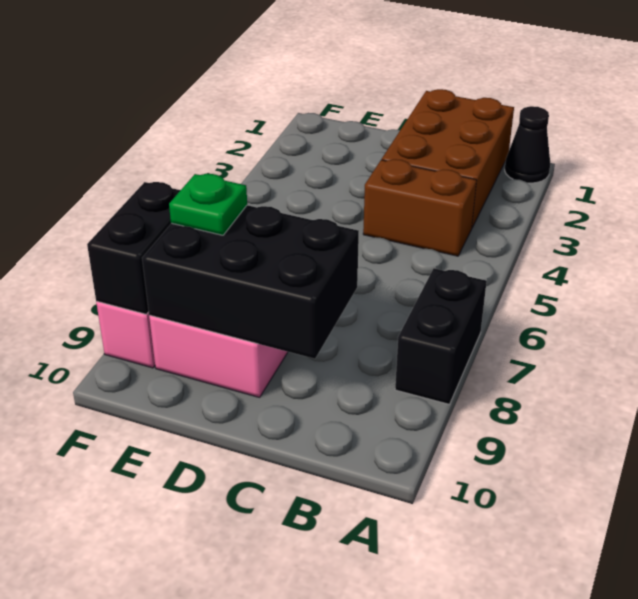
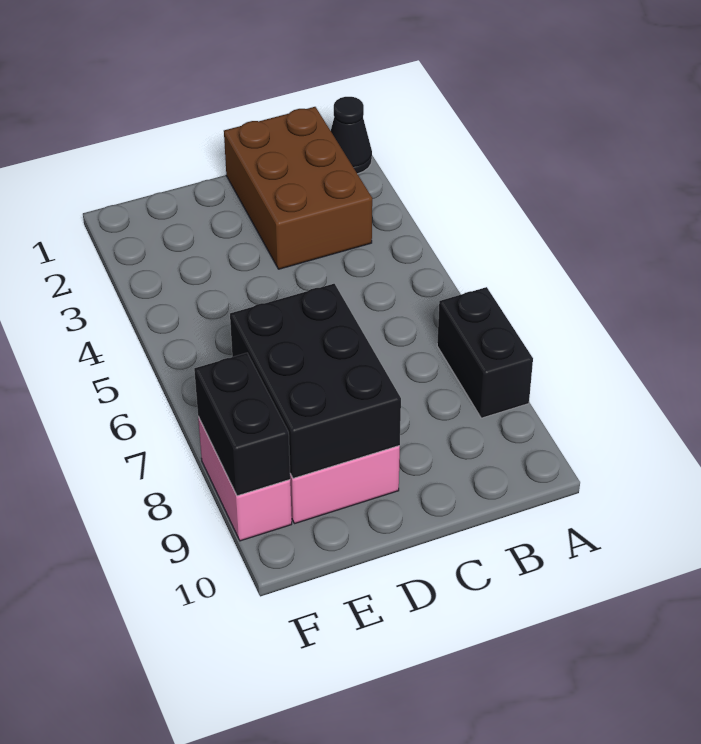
brown brick B4:C4 level 1 -> none
black brick C8:E9 level 2 -> black brick D7:E9 level 2
green plate E8 level 3 -> none

